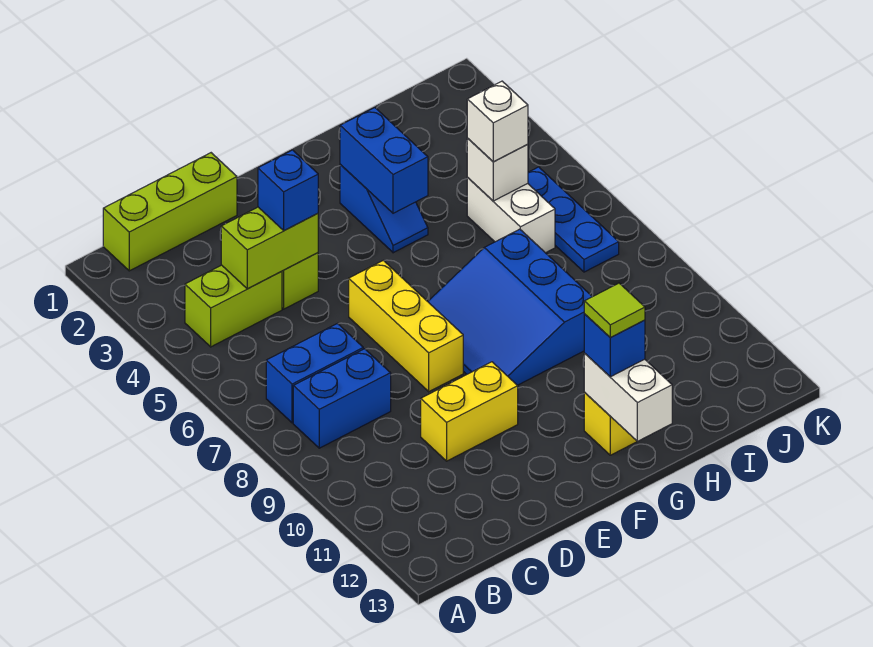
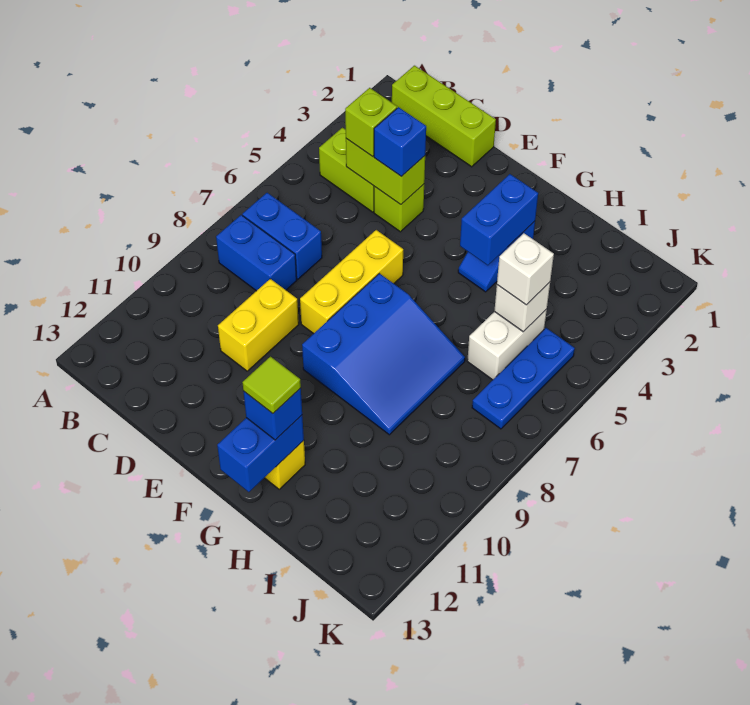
none -> lime brick C4 level 3
yellow brick D10:E10 level 1 -> yellow brick D9:D10 level 1
blue slope F7:H9 level 1 top H -> blue slope F7:H9 level 1 top F
white brick G12:G13 level 2 -> blue brick G12:G13 level 2

